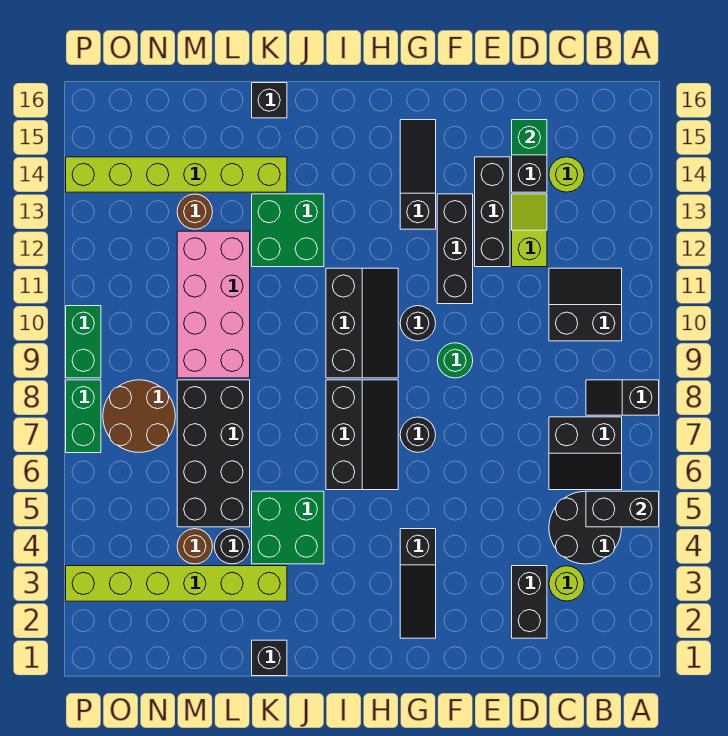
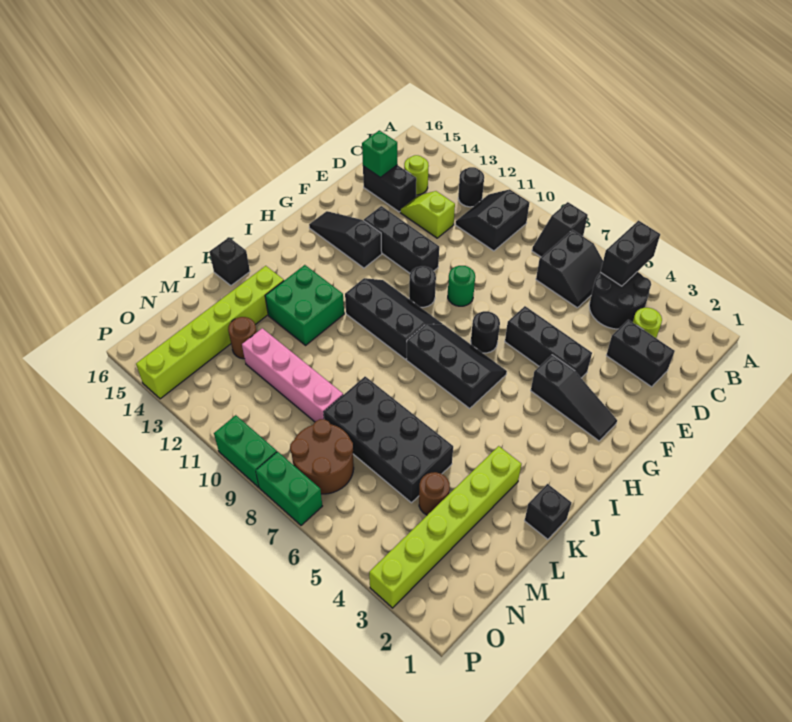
black brick E12:E14 level 1 -> black brick F4:F6 level 1
green brick J4:K5 level 1 -> none
black round brick L4 level 1 -> black round brick B12 level 1
pink brick L9:M12 level 1 -> pink brick M9:M12 level 1

